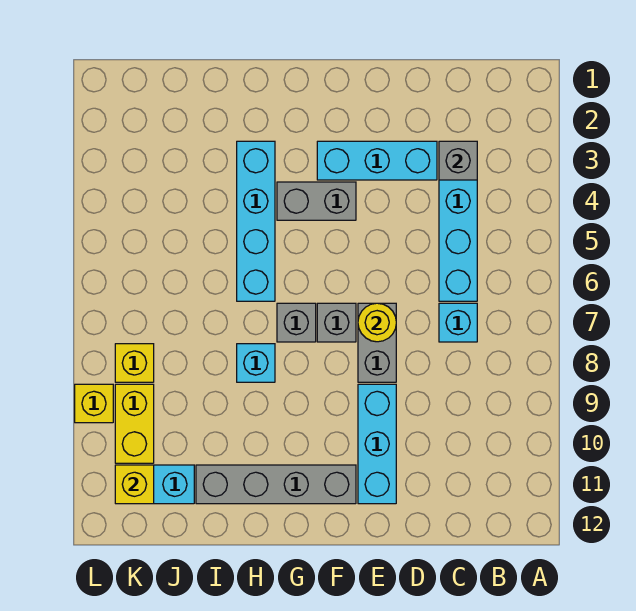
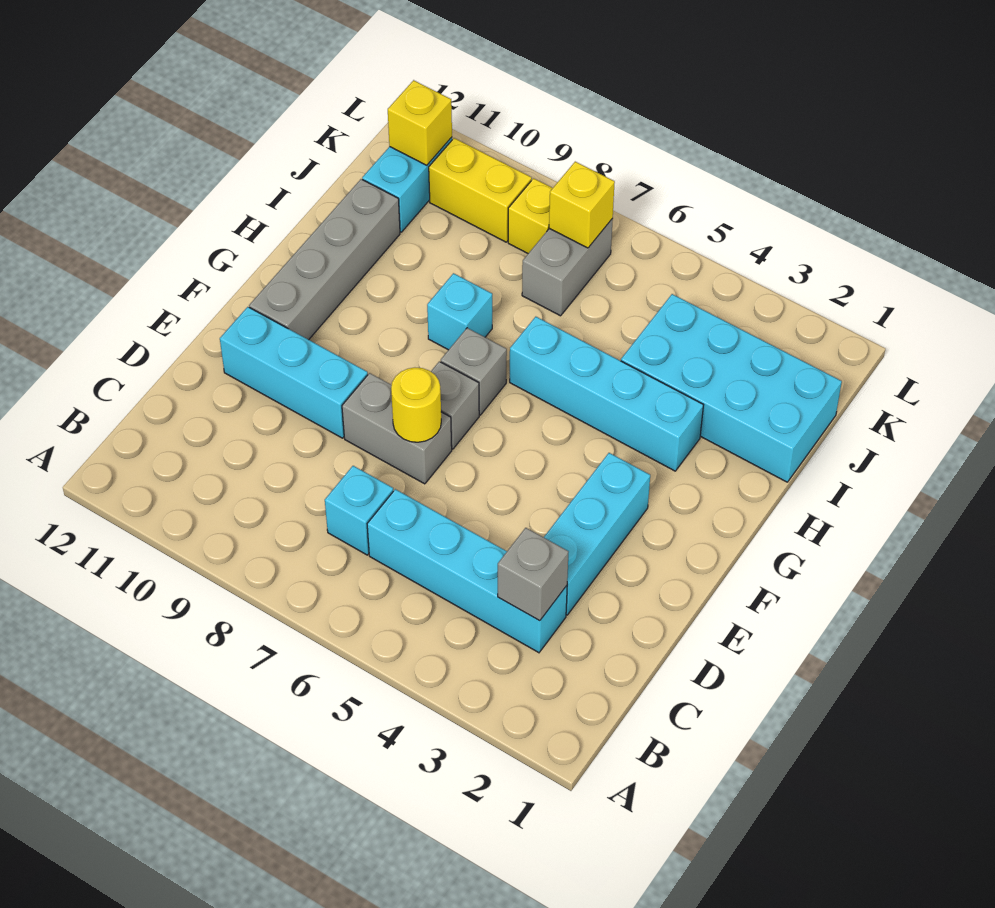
grey brick F4:G4 level 1 -> grey brick J7:K7 level 1
none -> cyan brick I1:J4 level 1
yellow brick L9 level 1 -> yellow brick K7 level 2

